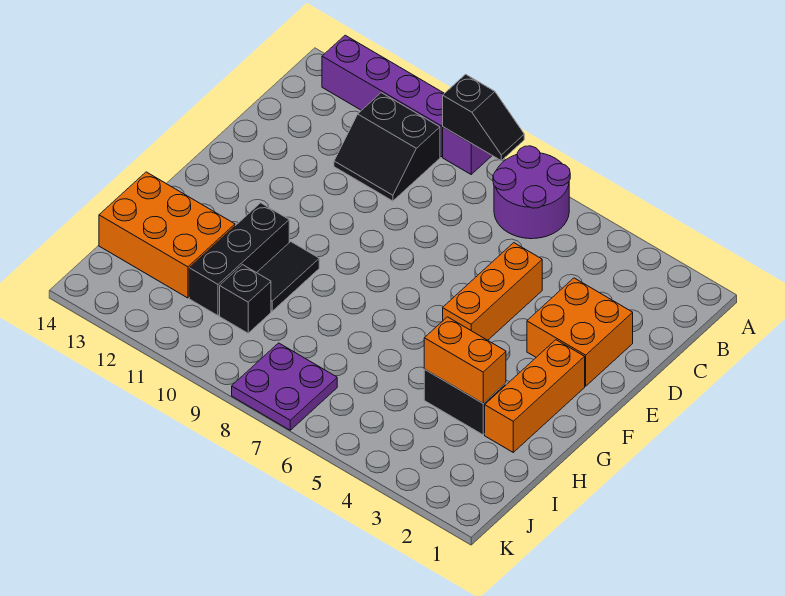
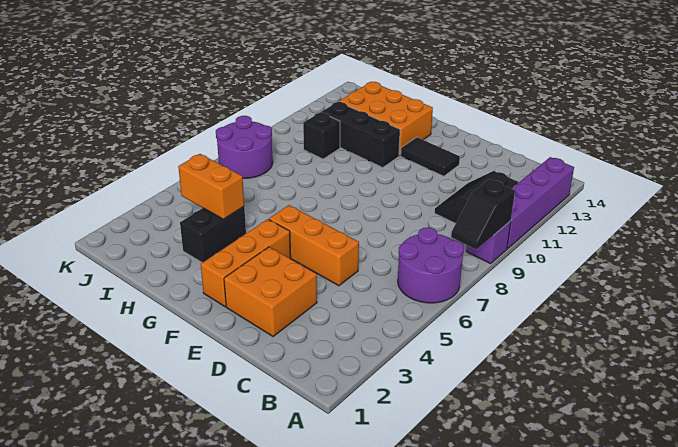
orange brick F2:H2 level 1 -> orange brick F2:F4 level 1
black tile G10:H10 level 1 -> black tile E12:F12 level 1
orange brick H3:H4 level 2 -> orange brick H4:I4 level 2
orange brick H12:I14 level 1 -> orange brick G12:I13 level 1
purple plate J7:K8 level 1 -> purple round brick J7:K8 level 1

